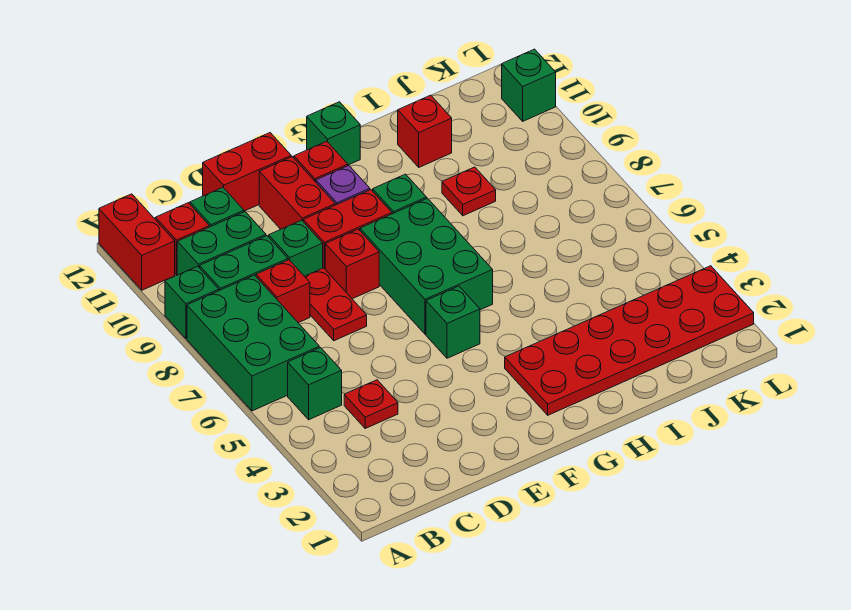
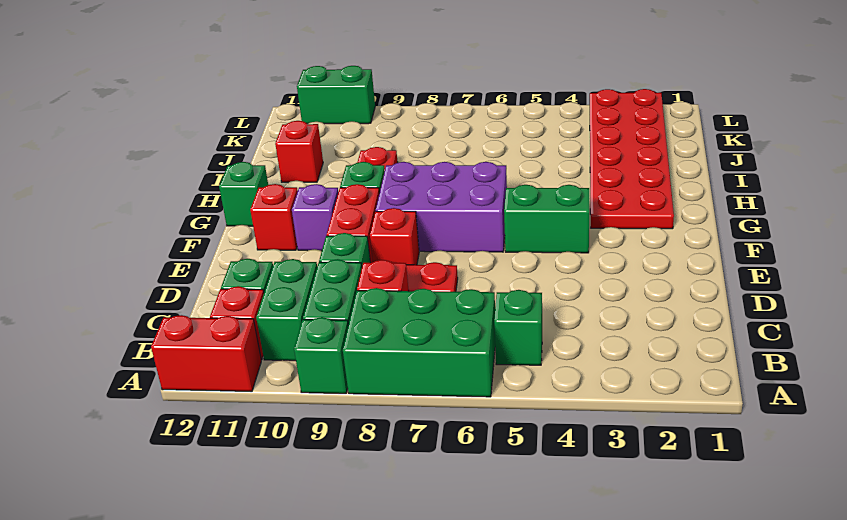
red plate C4 level 1 -> none
red brick D12:E12 level 1 -> none
red brick E10:E11 level 1 -> none
green brick F5 level 1 -> green brick F4:F5 level 1
green brick F6:G8 level 1 -> purple brick F6:G8 level 1
green brick L11 level 1 -> green brick L10:L11 level 1

